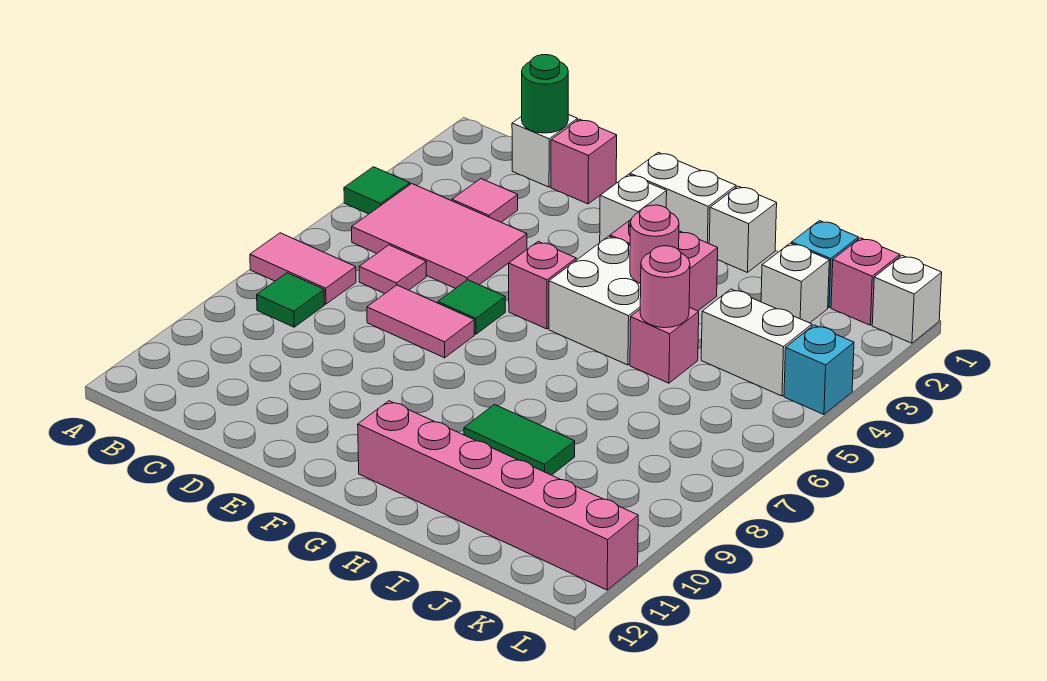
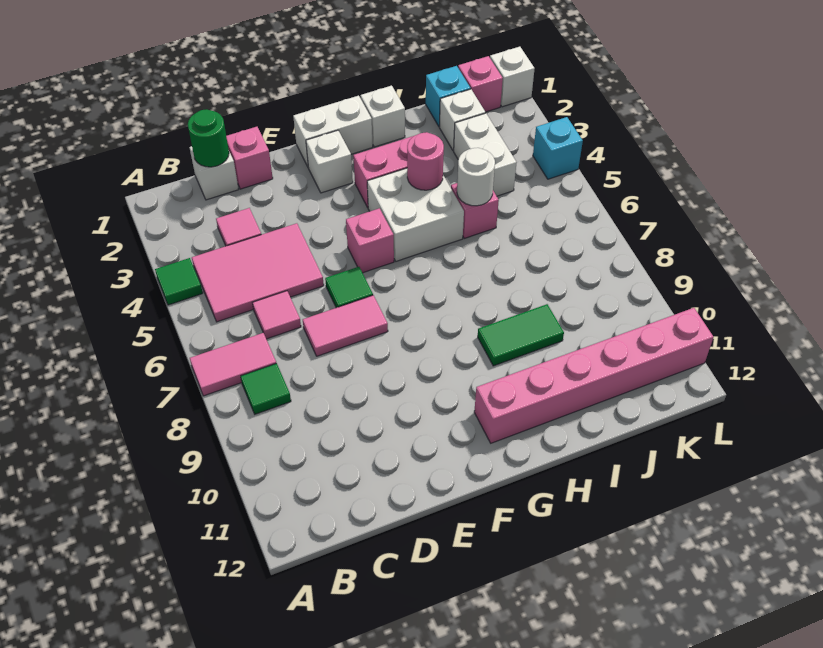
pink round brick I5 level 2 -> white round brick I5 level 2
white brick J4:K4 level 1 -> white brick J3:J4 level 1

